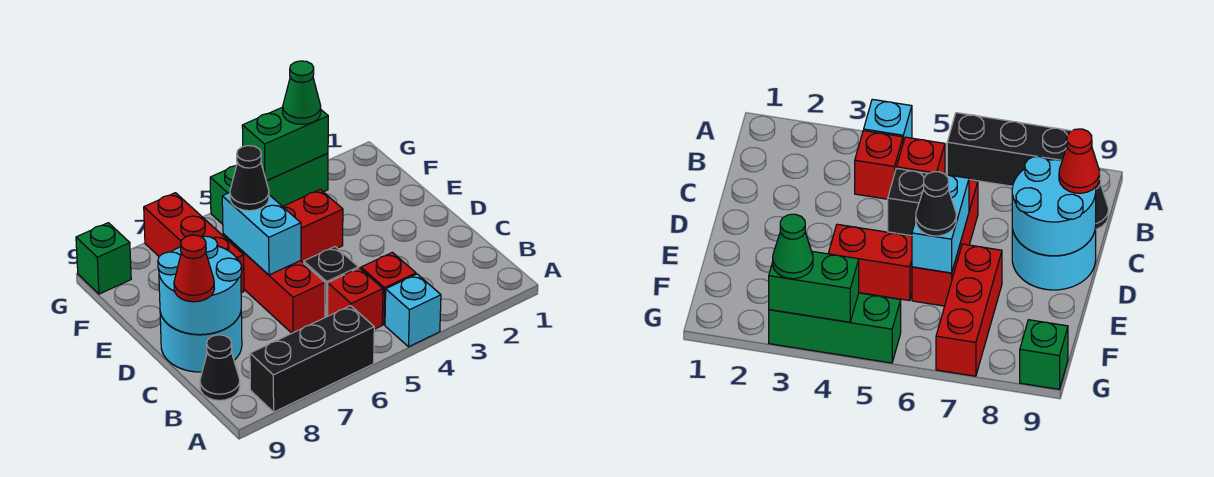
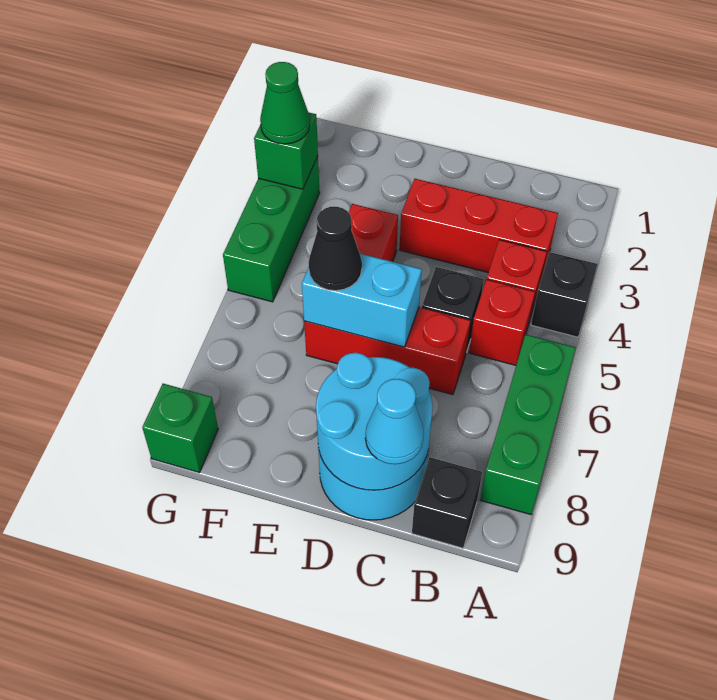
cyan brick A4 level 1 -> black brick A4 level 1
black brick A6:A8 level 1 -> green brick A6:A8 level 1
black cone B9 level 1 -> black brick B9 level 1
red cone C9 level 3 -> cyan cone C9 level 3
red brick E7:G7 level 1 -> red brick B3:D3 level 1
green brick G3:G4 level 2 -> green brick G3 level 2

